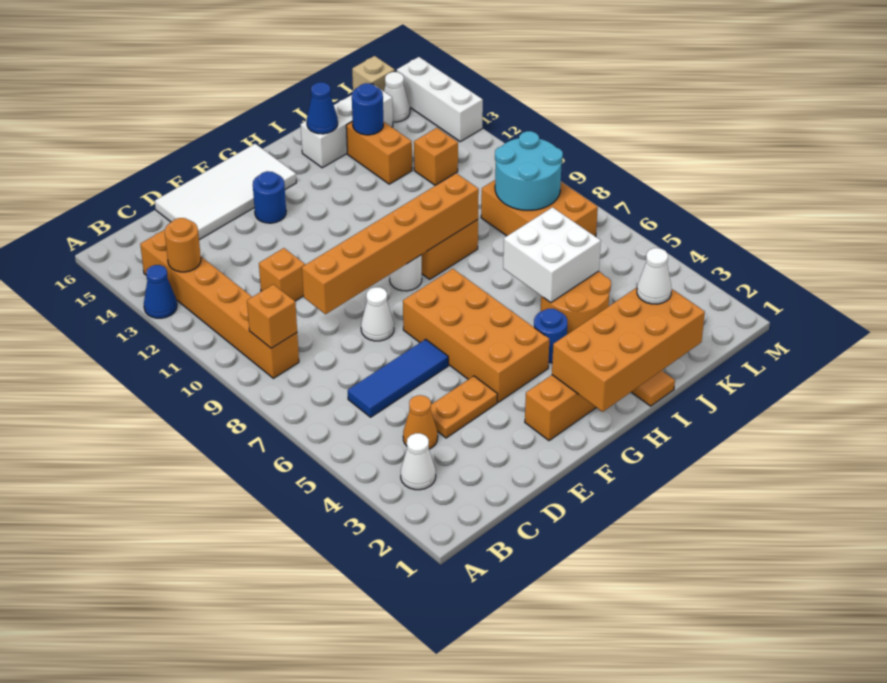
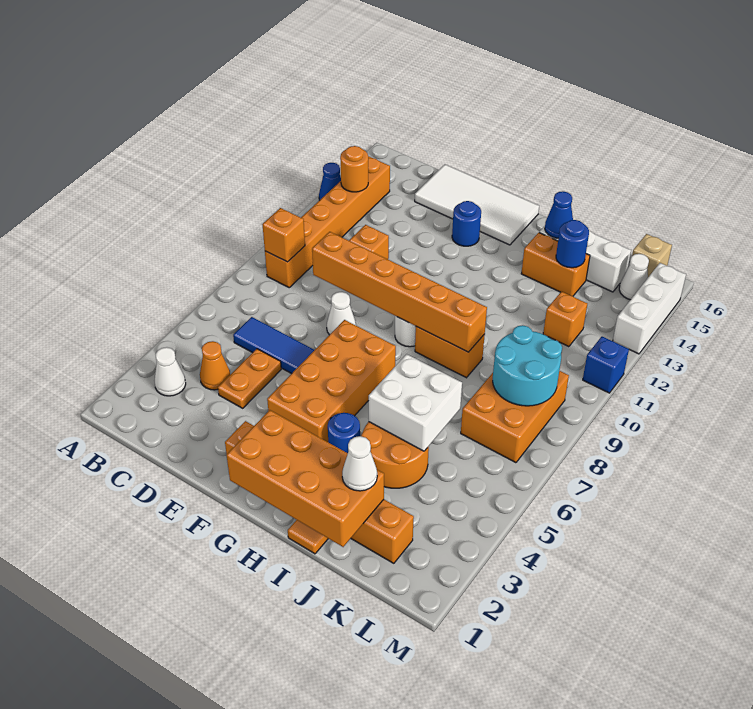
orange plate D4:E4 level 1 -> orange plate D4:D5 level 1
orange brick J13:J14 level 1 -> orange brick I14:J14 level 1
none -> blue brick M11 level 1

